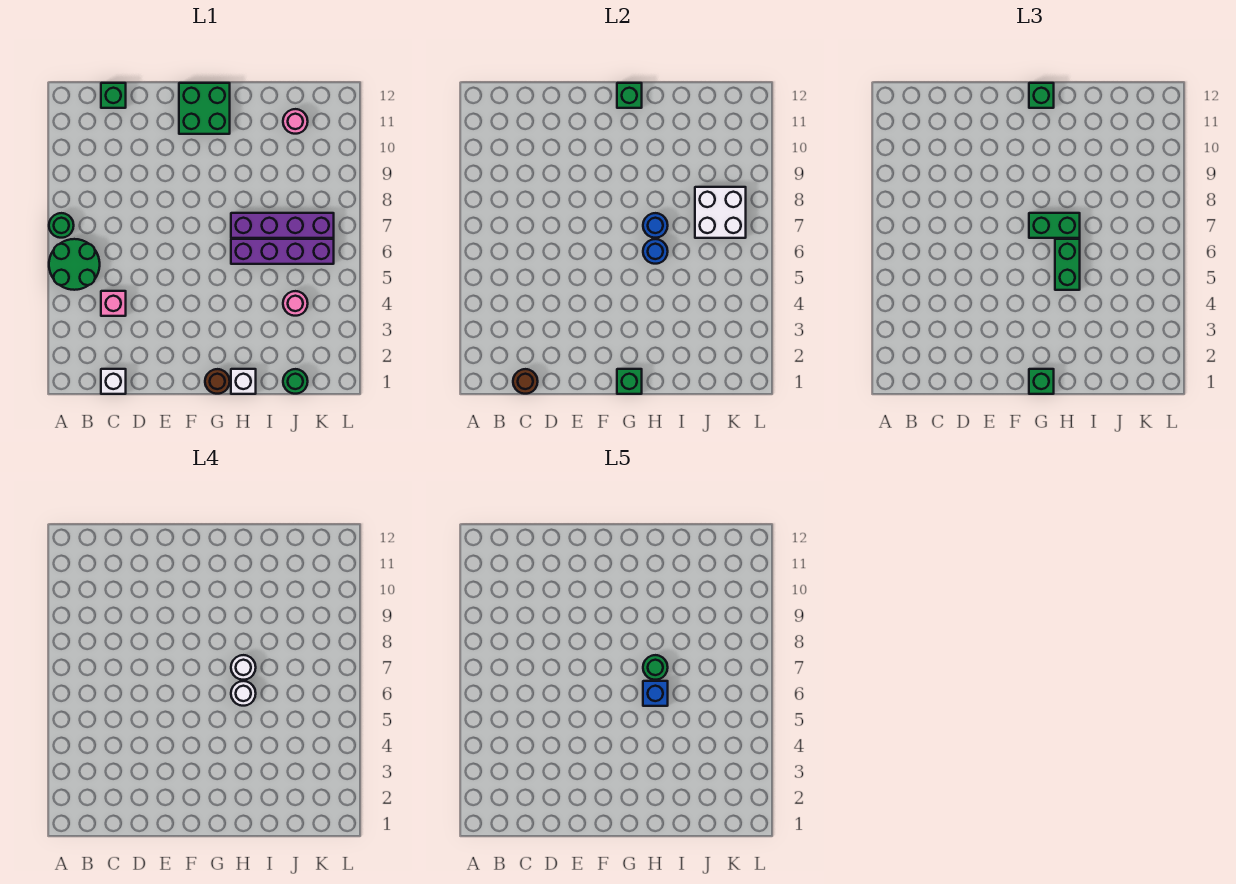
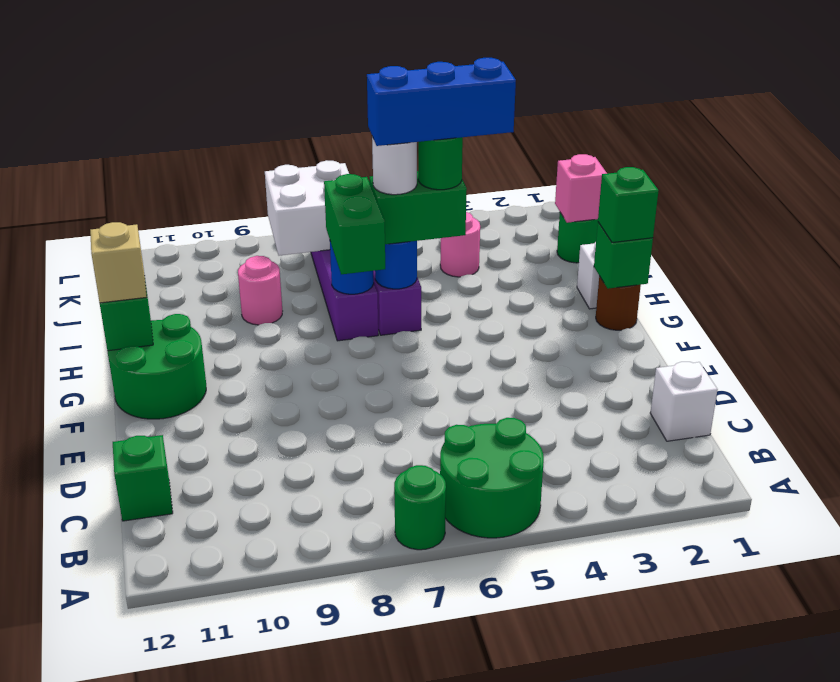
brown round brick C1 level 2 -> none
pink brick C4 level 1 -> pink brick J1 level 2
green brick F11:G12 level 1 -> green round brick F11:G12 level 1
green brick G12 level 3 -> tan brick G12 level 3
blue brick H6 level 5 -> blue brick H4:H6 level 5
white round brick H7 level 4 -> none
green round brick H7 level 5 -> green round brick H5 level 4
pink round brick J11 level 1 -> pink round brick I9 level 1

